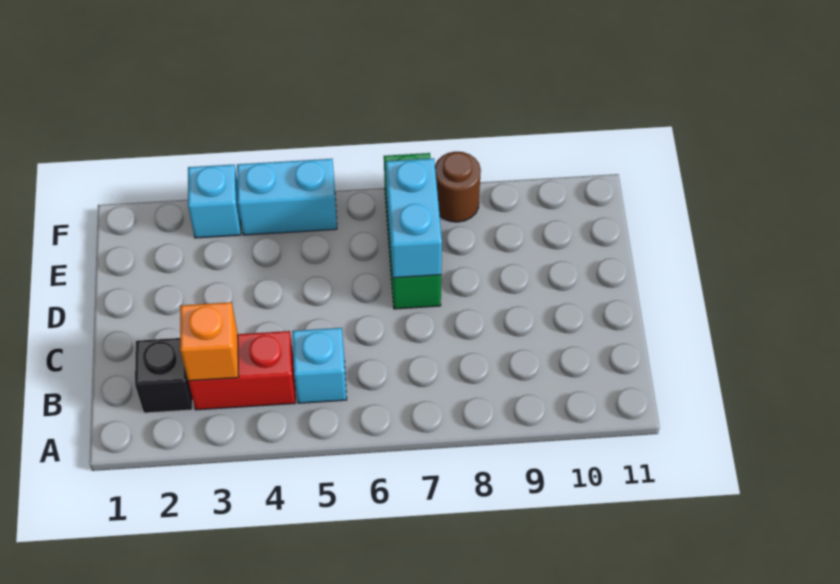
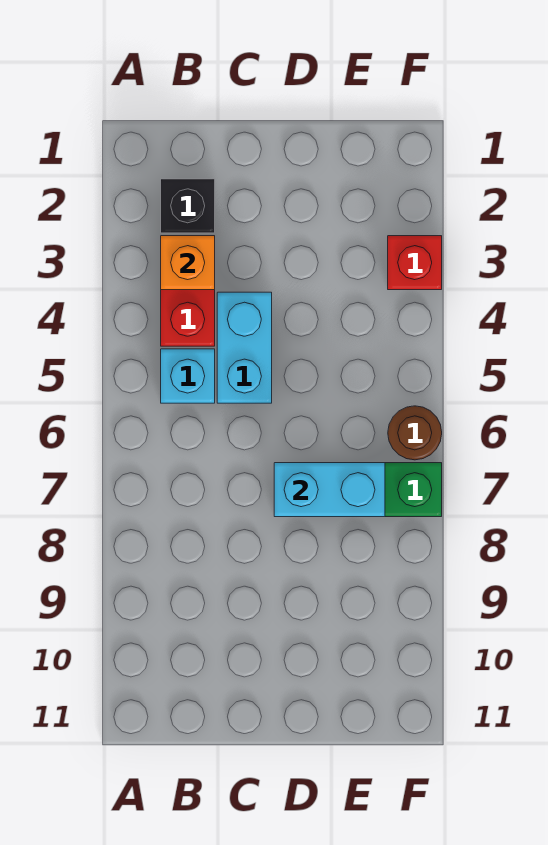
cyan brick F3 level 1 -> red brick F3 level 1
cyan brick F4:F5 level 1 -> cyan brick C4:C5 level 1
brown round brick F8 level 1 -> brown round brick F6 level 1

